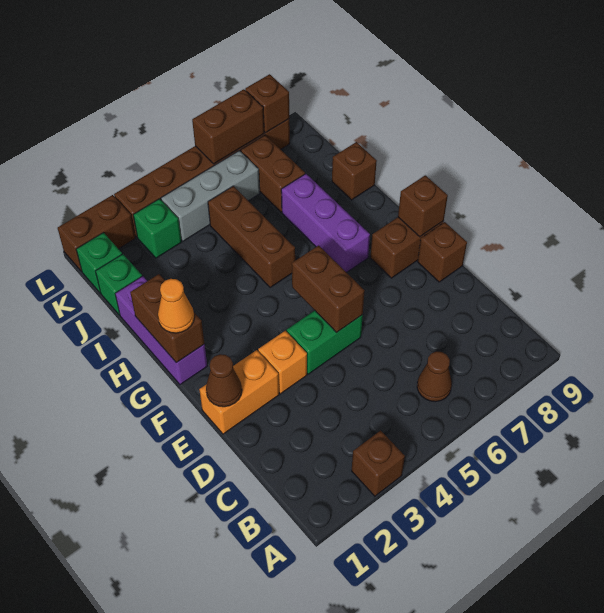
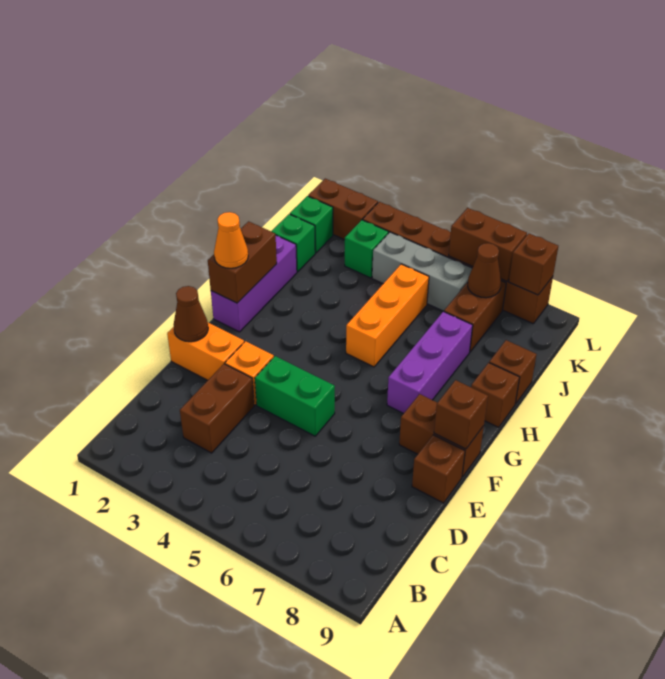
brown brick A3 level 1 -> brown brick H9 level 1
brown cone B6 level 1 -> brown cone K7 level 2
brown brick E5:F5 level 2 -> brown brick C3:D3 level 1
brown brick H5:J5 level 1 -> orange brick H5:J5 level 1

